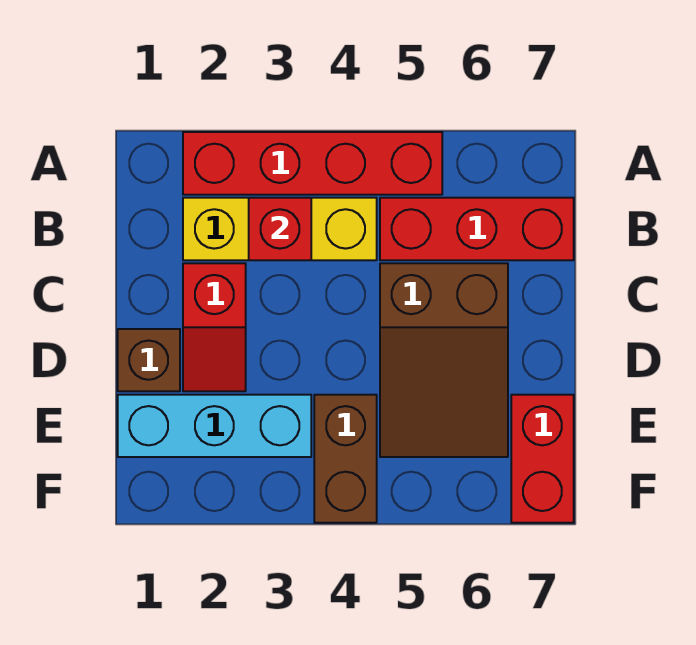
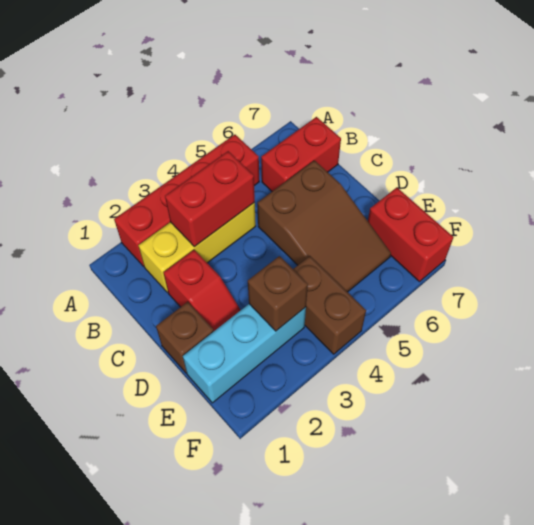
red brick B3 level 2 -> red brick B3:B4 level 2
red brick B5:B7 level 1 -> red brick B6:B7 level 1
none -> brown brick E3 level 2

